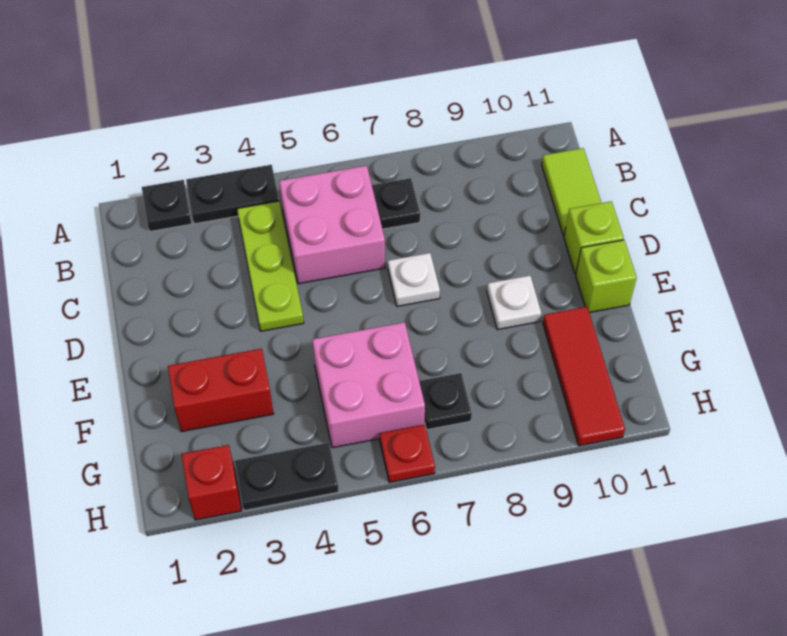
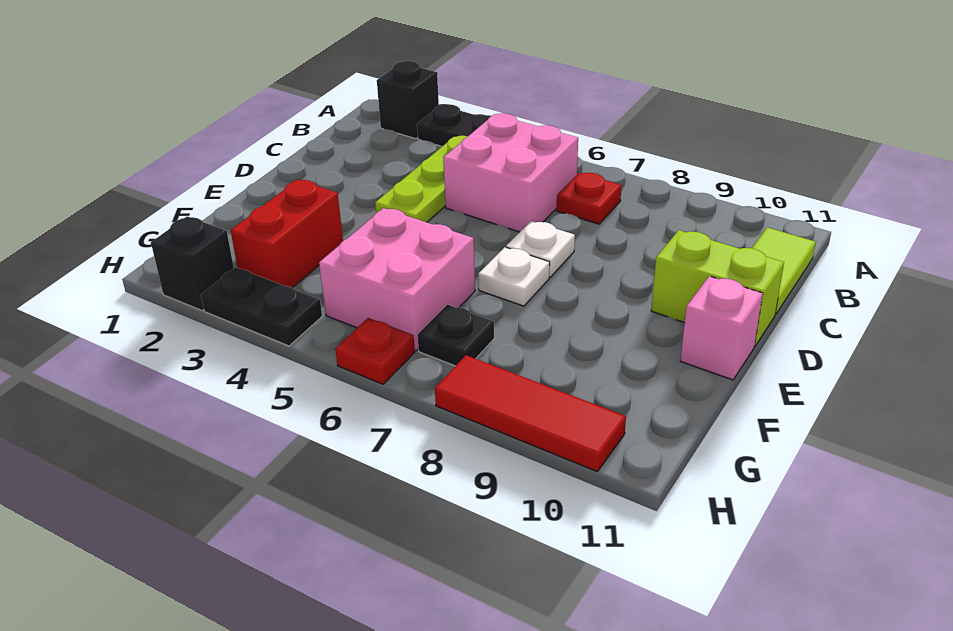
black plate A2 level 1 -> black brick A2 level 1
black plate B7 level 1 -> red plate B7 level 1
lime brick D11 level 1 -> lime brick D10:D11 level 1
white plate E9 level 1 -> white plate E7 level 1
lime brick E11 level 1 -> pink brick E11 level 1
red brick F2:F3 level 1 -> red brick F3:G3 level 1
red tile F10:H10 level 1 -> red tile H8:H10 level 1
red brick H2 level 1 -> black brick H2 level 1

